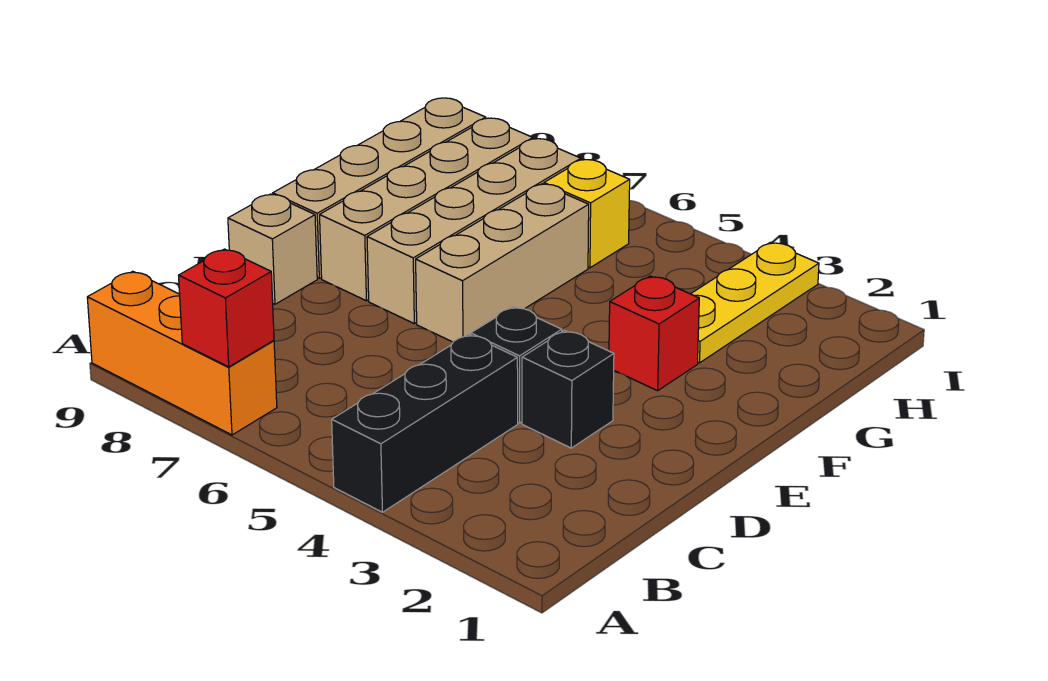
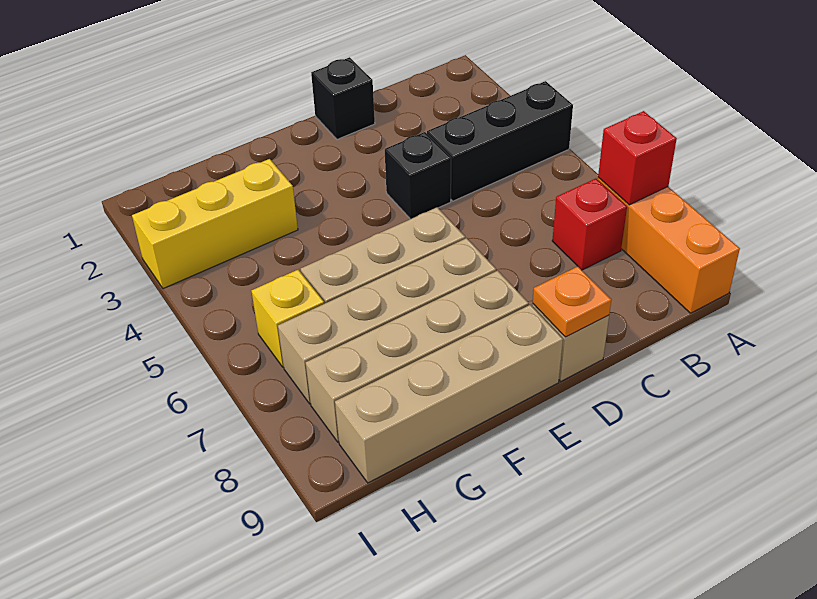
black brick D3 level 1 -> black brick D1 level 1
none -> orange plate D9 level 2
red brick F3 level 1 -> red brick B7 level 1
yellow plate G3:I3 level 1 -> yellow brick G3:I3 level 1

